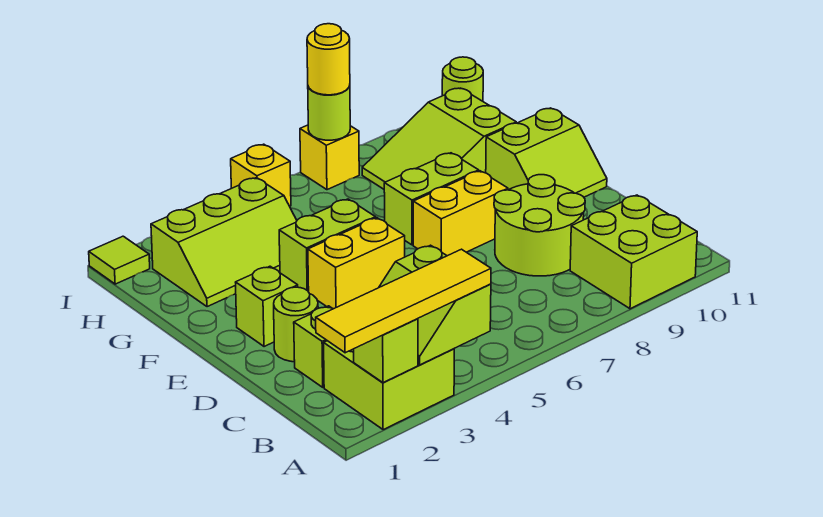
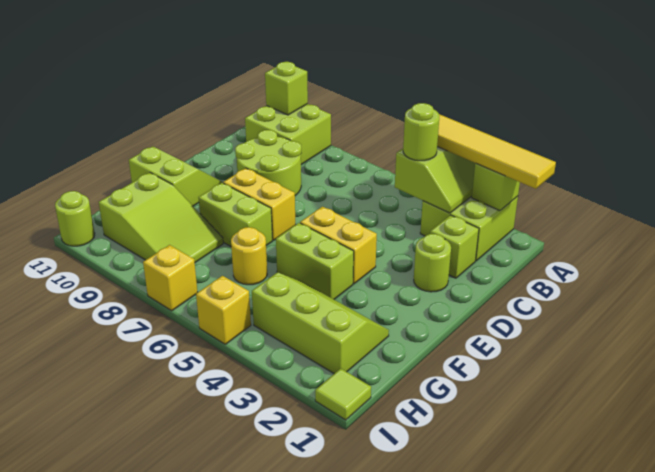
lime brick E2 level 1 -> lime brick A10 level 2
lime round brick I7 level 2 -> lime round brick B4 level 3
yellow round brick I7 level 3 -> yellow round brick G6 level 1

